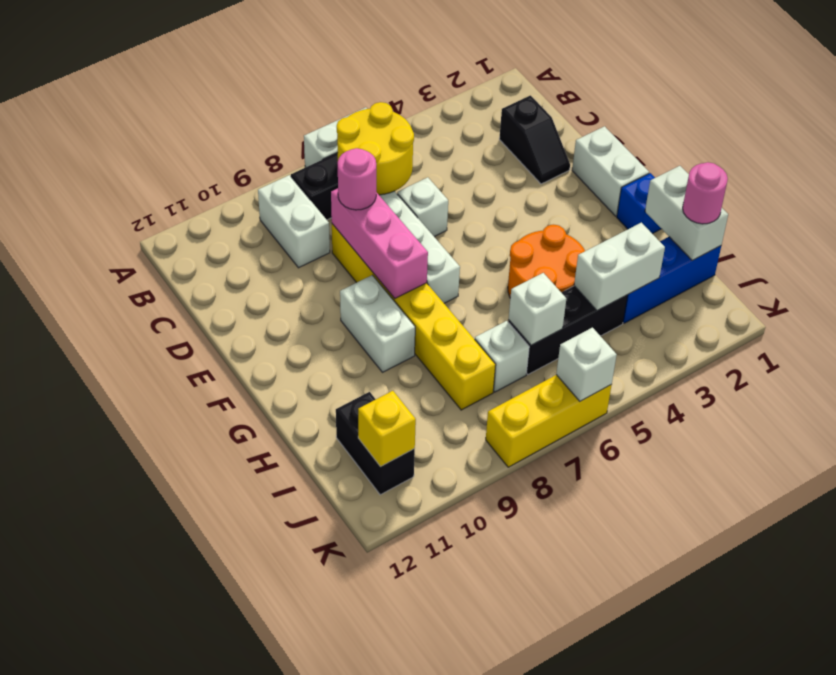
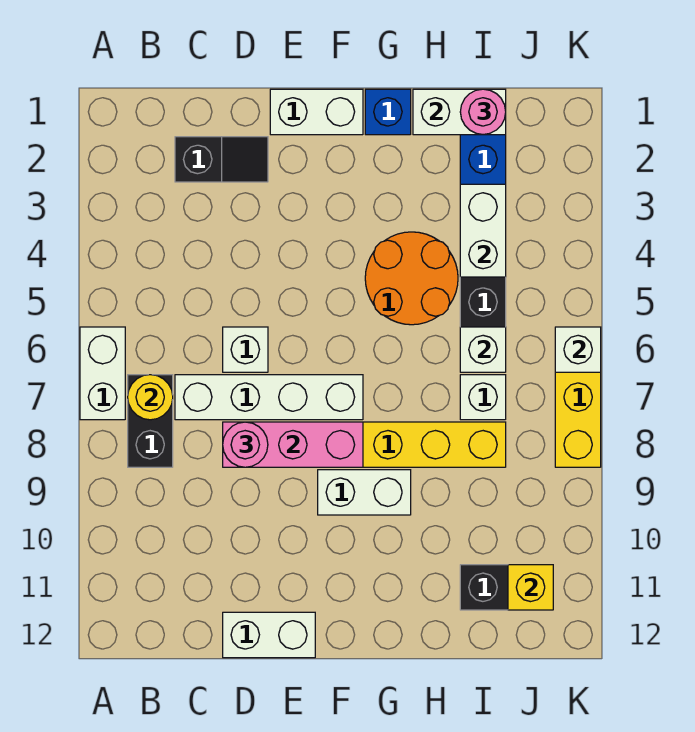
yellow round brick B6:C7 level 2 -> yellow round brick B7 level 2
white brick B9:C9 level 1 -> white brick D12:E12 level 1

